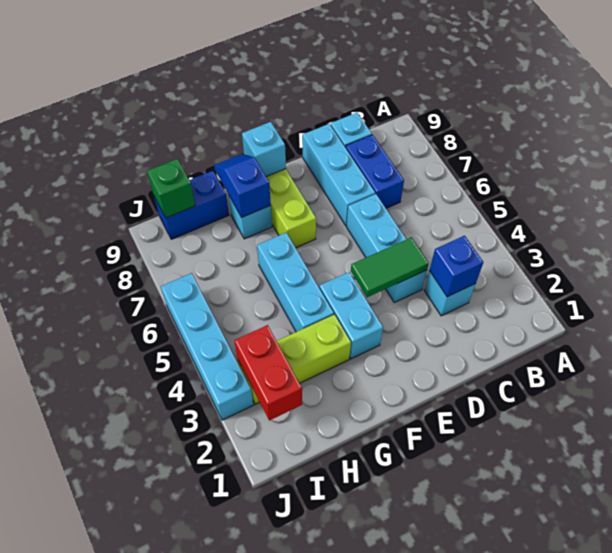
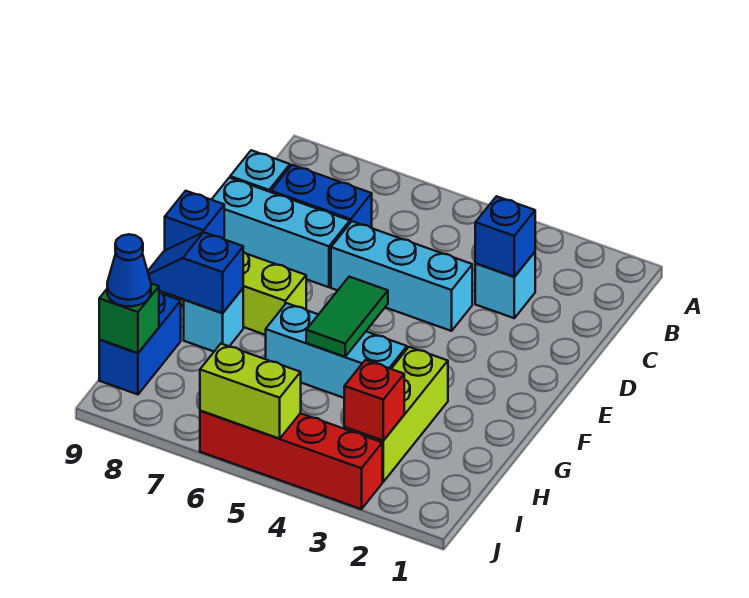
green tile D4:E4 level 2 -> green tile F5:G5 level 2
cyan brick F3:F4 level 1 -> none
cyan brick F9 level 2 -> blue brick F9 level 2
red brick I2:I3 level 2 -> red brick I3 level 2
none -> blue cone I9 level 3
cyan brick J3:J6 level 1 -> red brick J3:J6 level 1
none -> lime brick J5:J6 level 2

